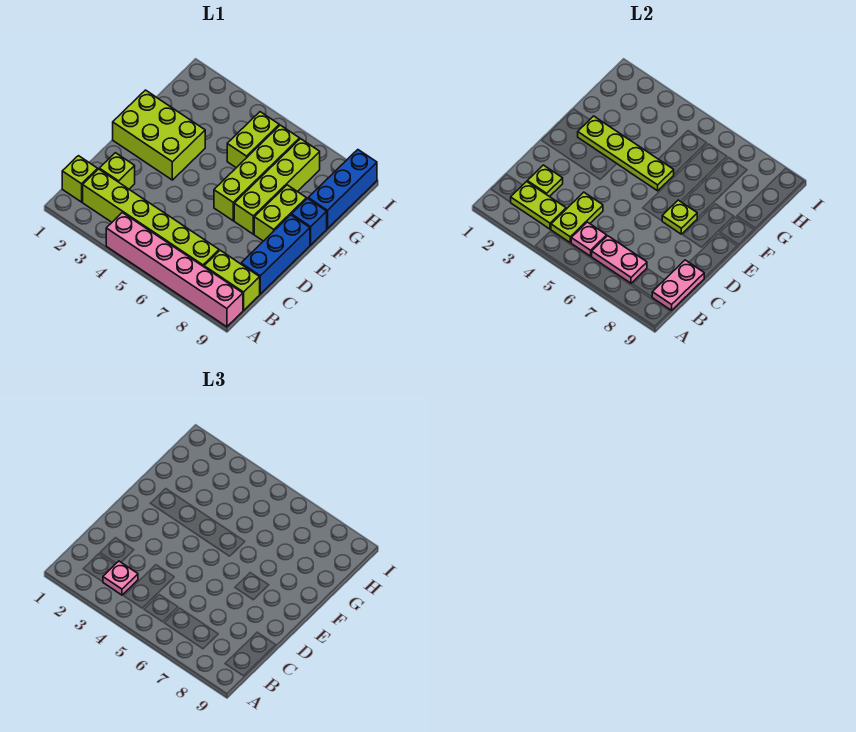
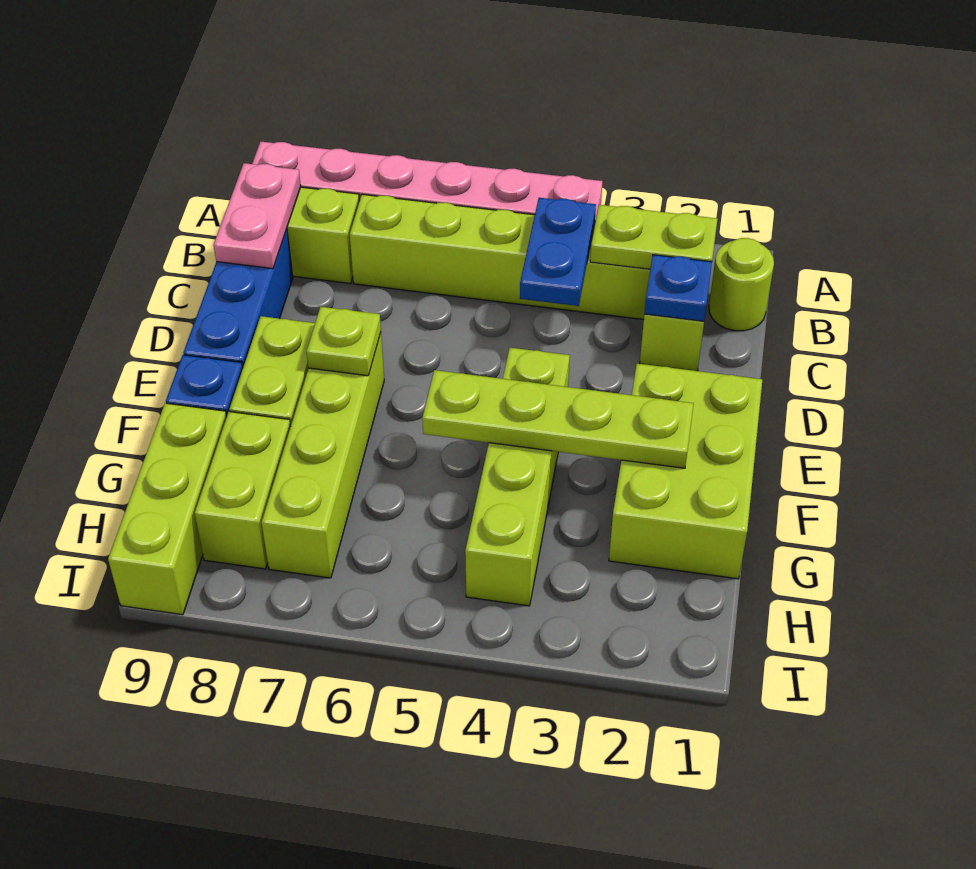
lime brick B1 level 1 -> lime round brick B1 level 1
pink plate B3 level 3 -> none
lime plate B4:C4 level 2 -> blue plate B4:C4 level 2
pink plate B5 level 2 -> none
pink plate B6:B7 level 2 -> none
lime plate C2 level 2 -> blue plate C2 level 2
lime brick E1:F3 level 1 -> lime brick E1:G2 level 1
lime brick E6:H6 level 1 -> lime brick E4:H4 level 1
lime brick G5:H5 level 1 -> lime brick G8:H8 level 1
blue brick G9:I9 level 1 -> lime brick G9:I9 level 1

